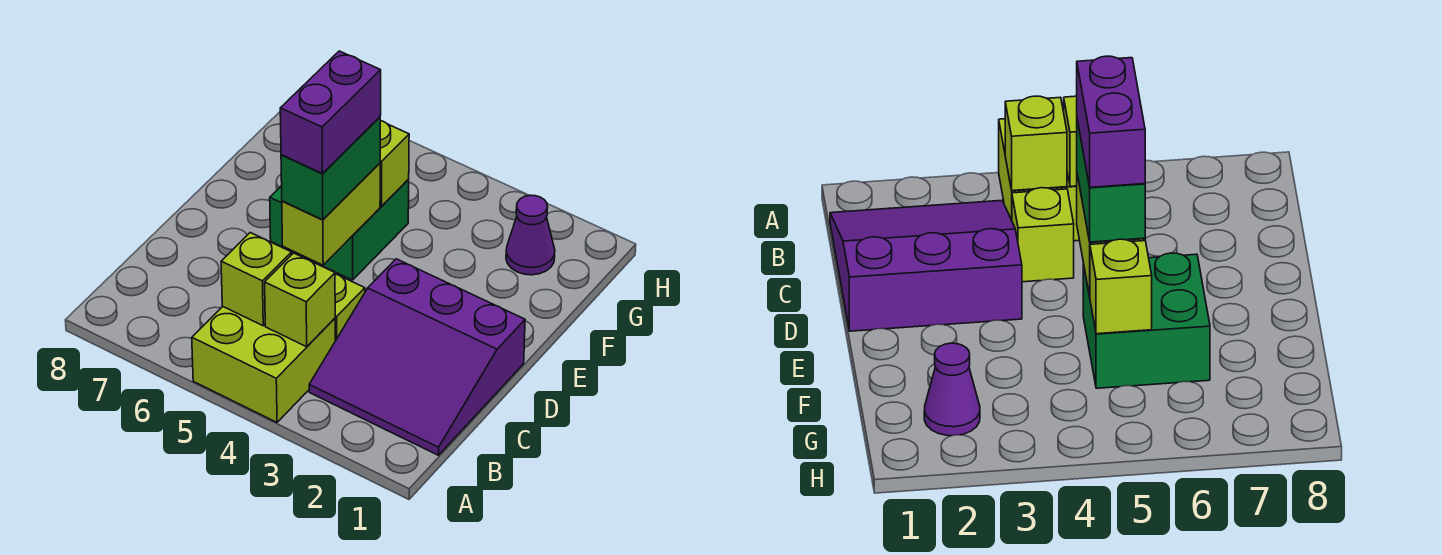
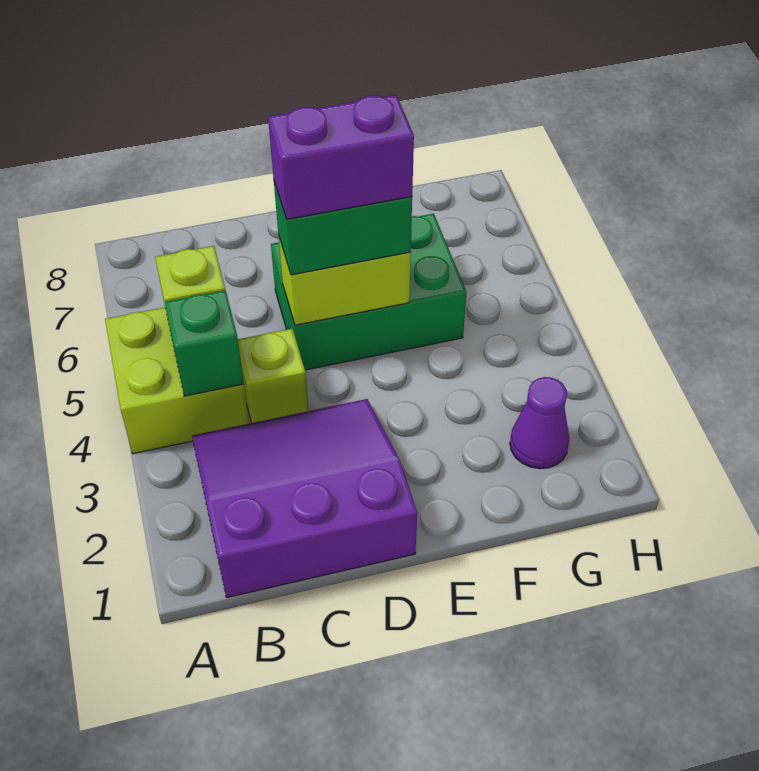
purple slope B1:D3 level 1 top D -> purple slope B1:D3 level 1 top 1
lime brick B4 level 2 -> green brick B4 level 2
green brick E5:F6 level 1 -> green brick D5:F6 level 1
lime brick F5 level 2 -> none

